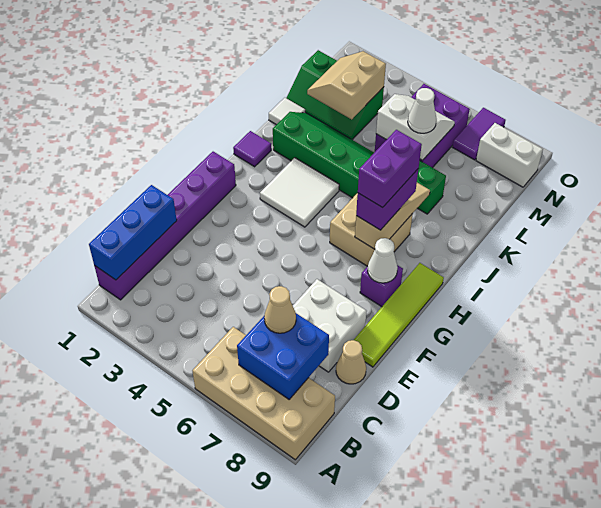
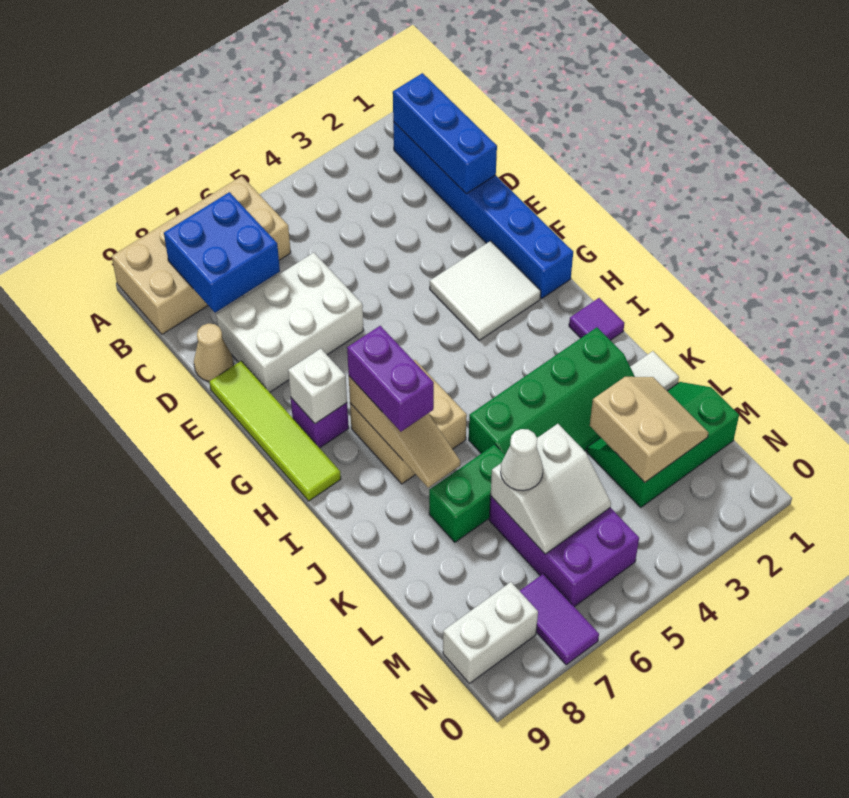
purple brick B1:G1 level 1 -> blue brick B1:G1 level 1
tan cone C7 level 3 -> none
white brick D7:E8 level 1 -> white brick D6:E8 level 1
white cone G8 level 2 -> white brick G8 level 2
white tile H3:I4 level 1 -> white tile F2:G3 level 1
purple brick H7:I7 level 4 -> none

